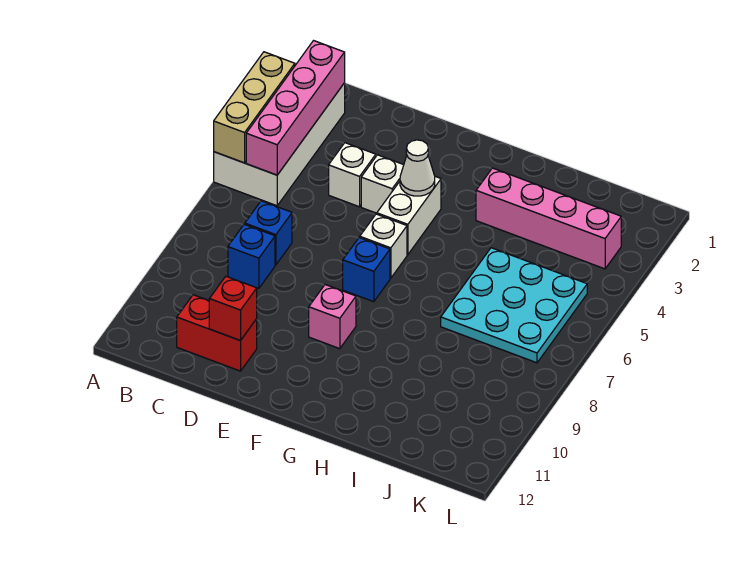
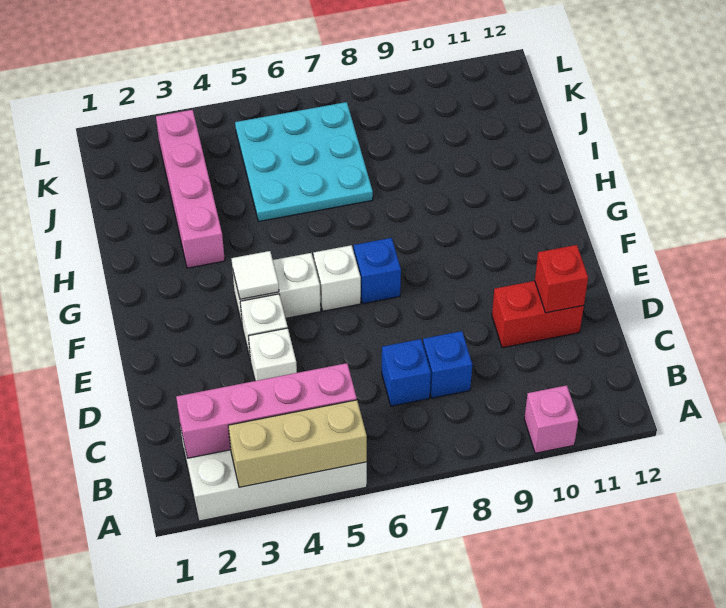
red brick C11:D11 level 1 -> red brick D10:D11 level 1
white cone F4 level 2 -> white tile F4 level 2
pink brick F9 level 1 -> pink brick A10 level 1

